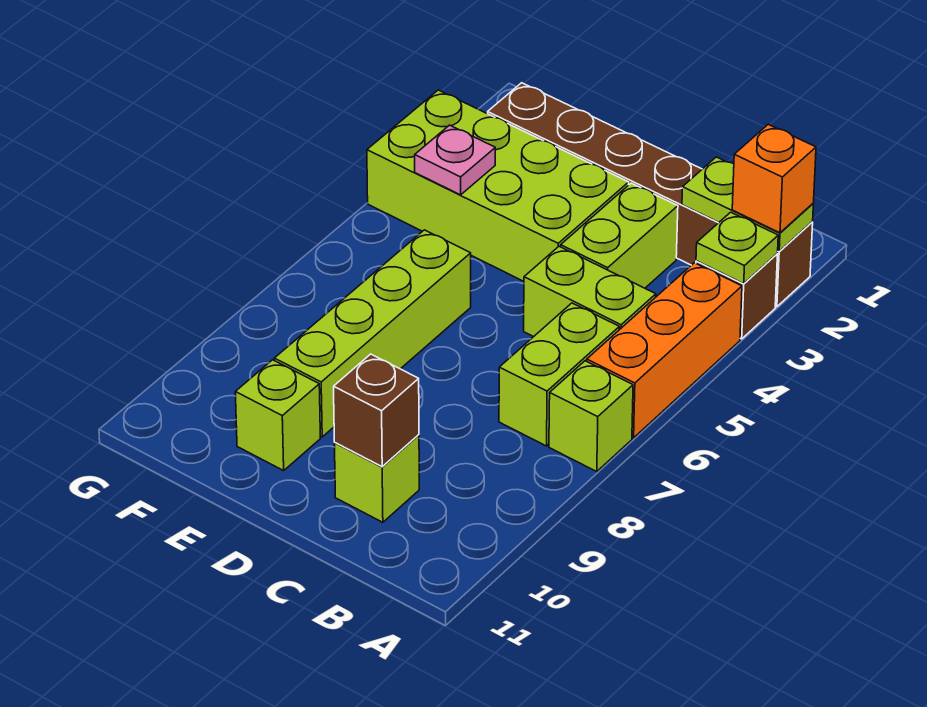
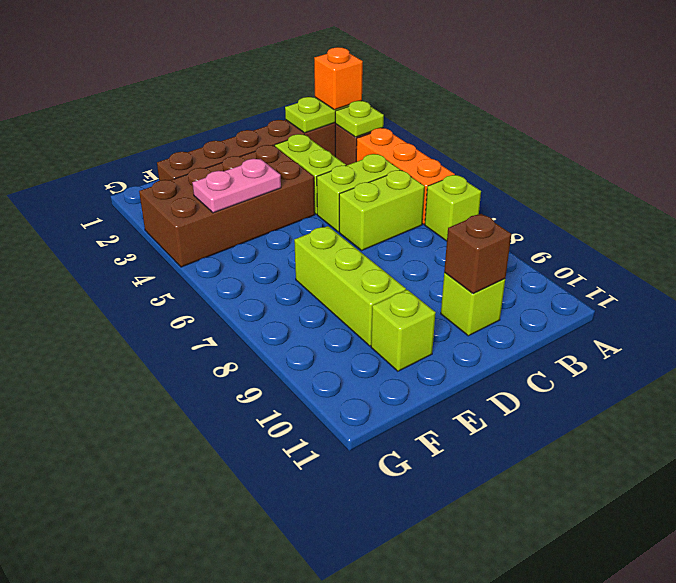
lime brick B6:B7 level 1 -> lime brick B6:C6 level 1
lime brick D3:G4 level 1 -> brown brick D3:G4 level 1
lime brick E6:E9 level 1 -> lime brick E7:E9 level 1
pink plate F4 level 2 -> pink plate E4:F4 level 2

